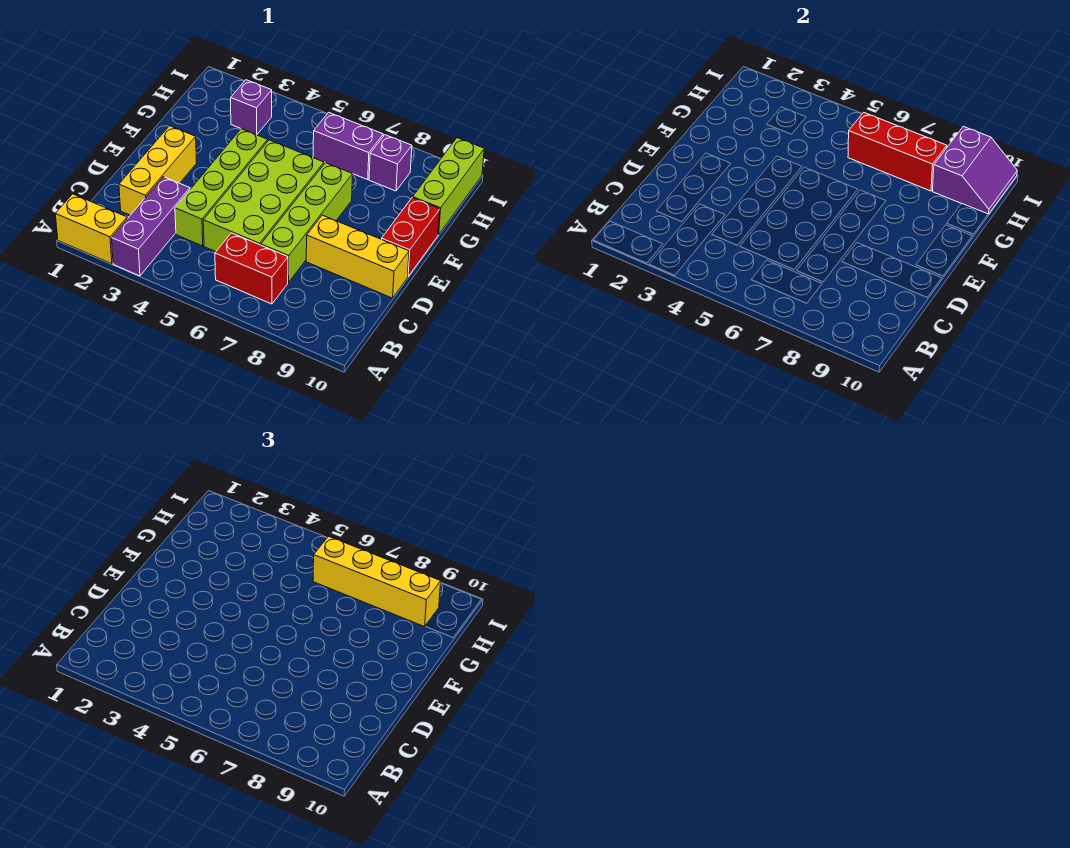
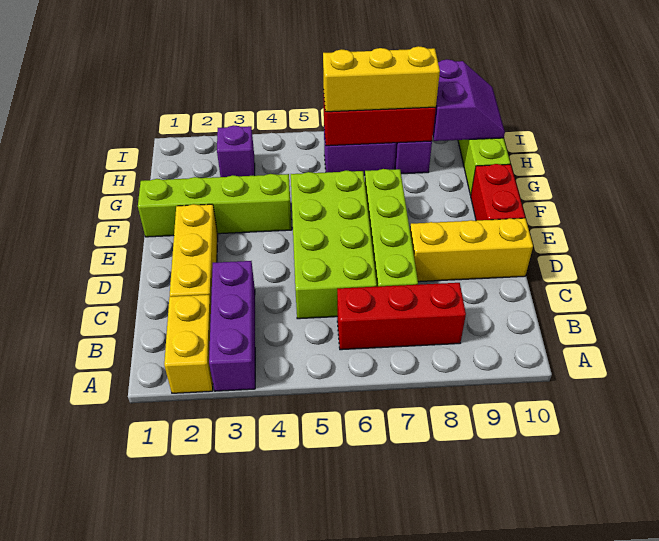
yellow brick A1:A2 level 1 -> yellow brick A2:B2 level 1
red brick B6:B7 level 1 -> red brick B6:B8 level 1
lime brick C4:F4 level 1 -> lime brick F1:F4 level 1
yellow brick H6:H9 level 3 -> yellow brick H6:H8 level 3

